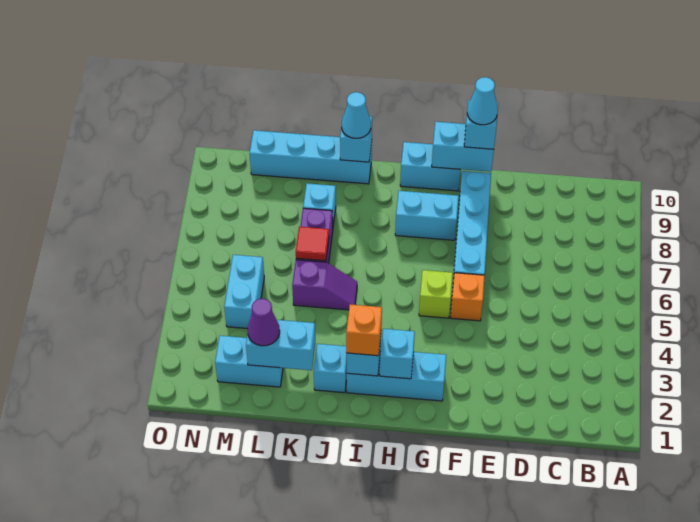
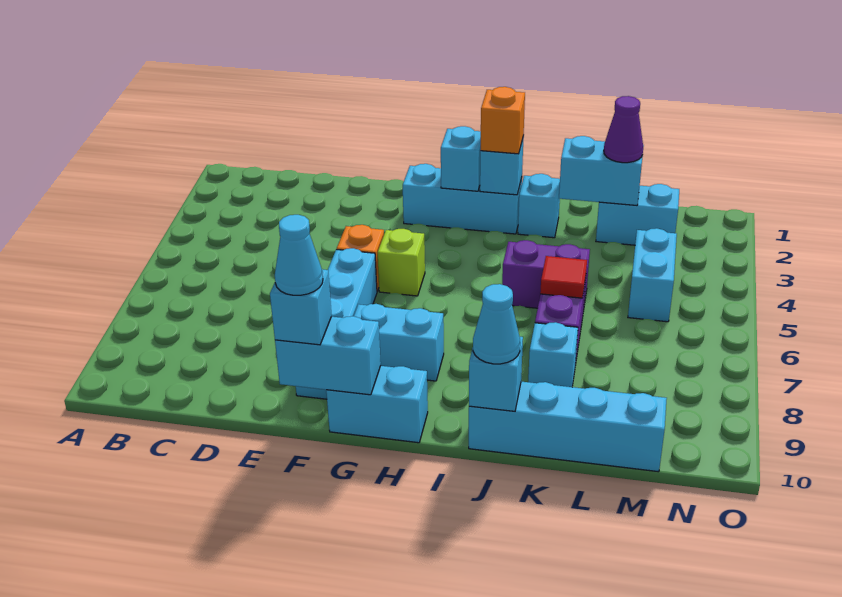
purple slope J5:K5 level 1 top K -> purple brick J5:K5 level 1

